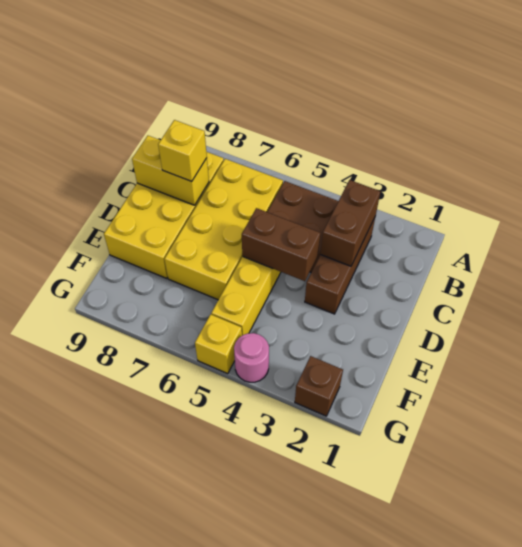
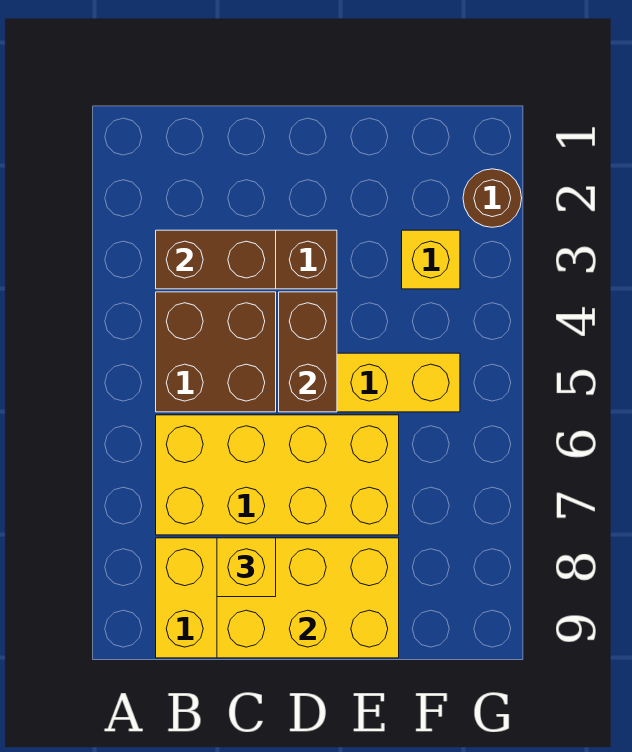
yellow brick C8:C9 level 2 -> yellow brick C8:E9 level 2
brown brick G2 level 1 -> brown round brick G2 level 1
pink round brick G4 level 1 -> none
yellow brick G5 level 1 -> yellow brick F3 level 1

